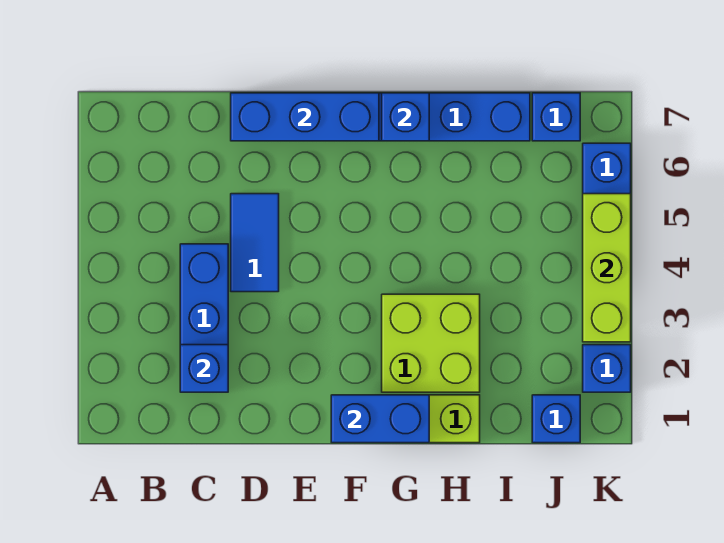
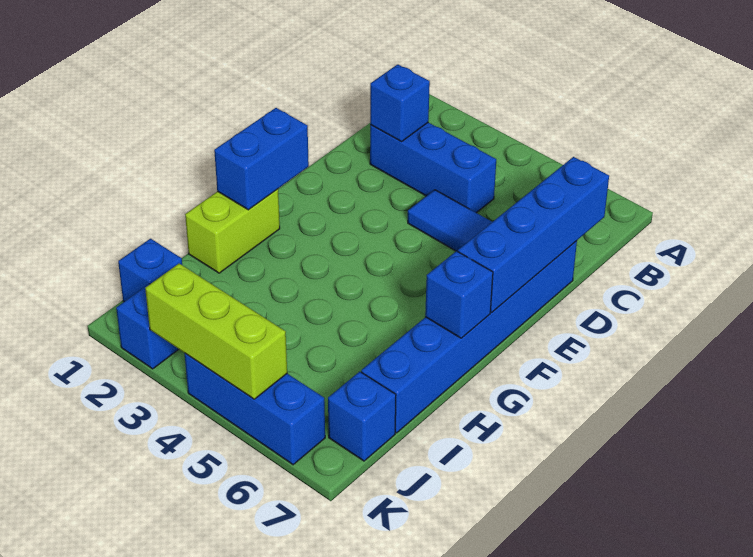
blue brick D7:F7 level 2 -> blue brick C7:F7 level 2
lime brick G2:H3 level 1 -> none

